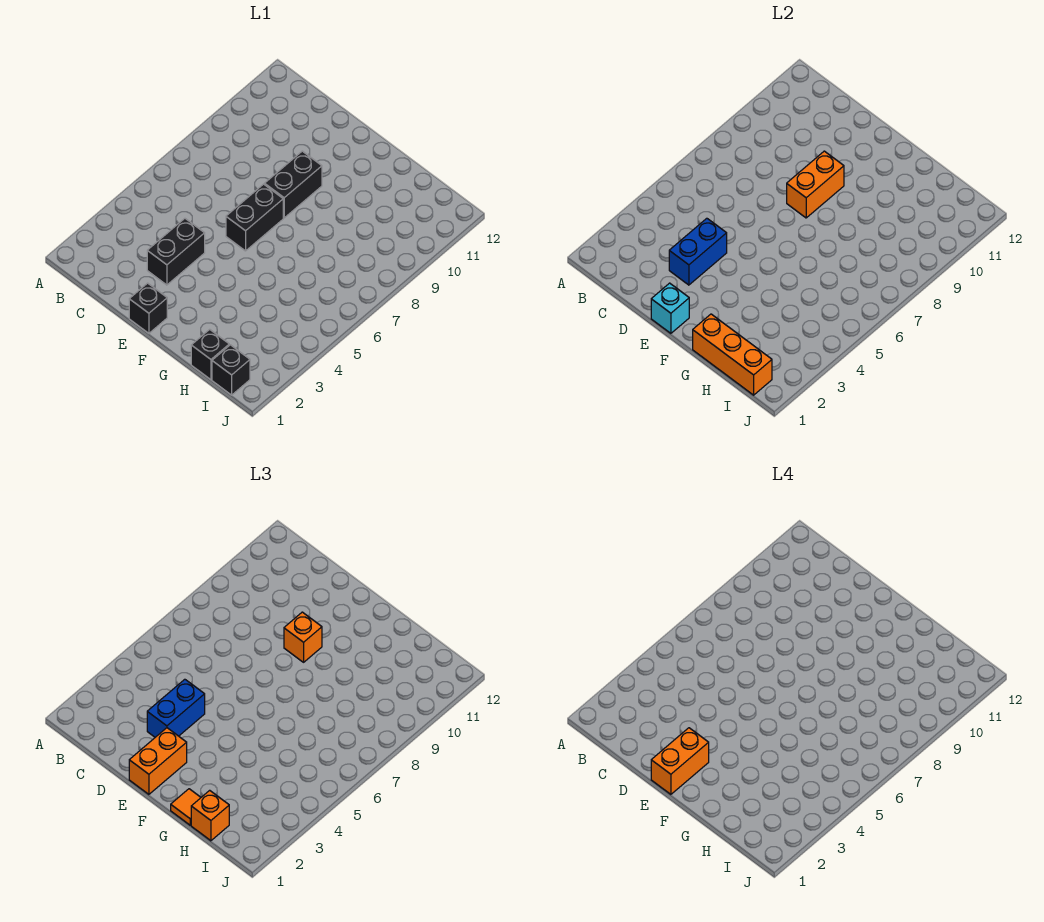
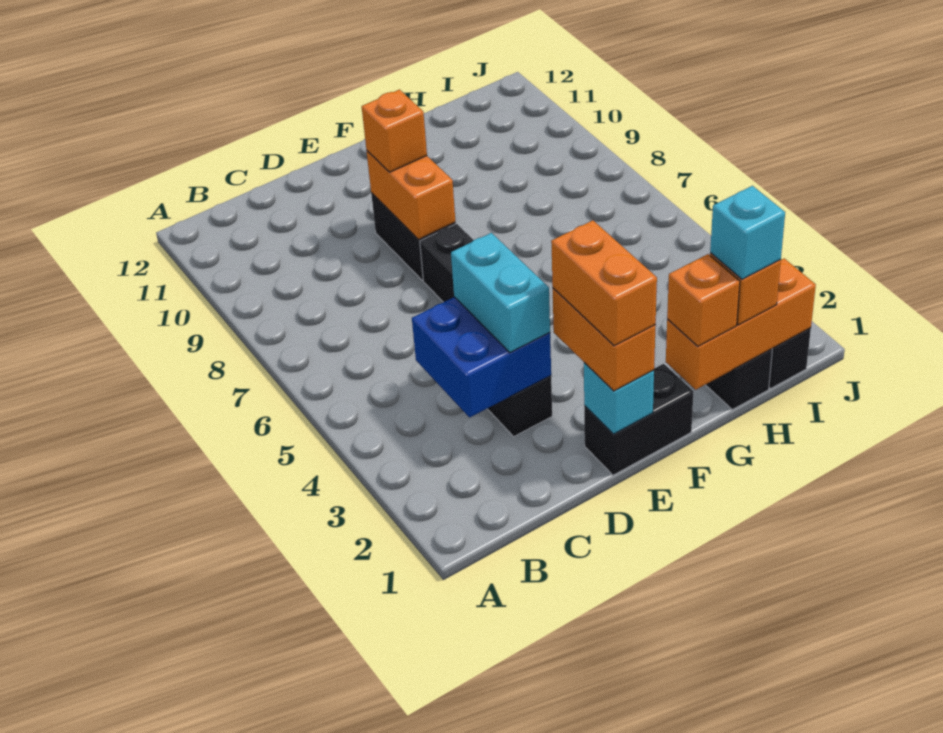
blue brick D3:D4 level 2 -> blue brick C3:D4 level 2
blue brick D3:D4 level 3 -> cyan brick D3:D4 level 3
black brick E1 level 1 -> black brick E1:F1 level 1
orange tile G1 level 3 -> orange brick G1 level 3
none -> cyan brick H1 level 4

